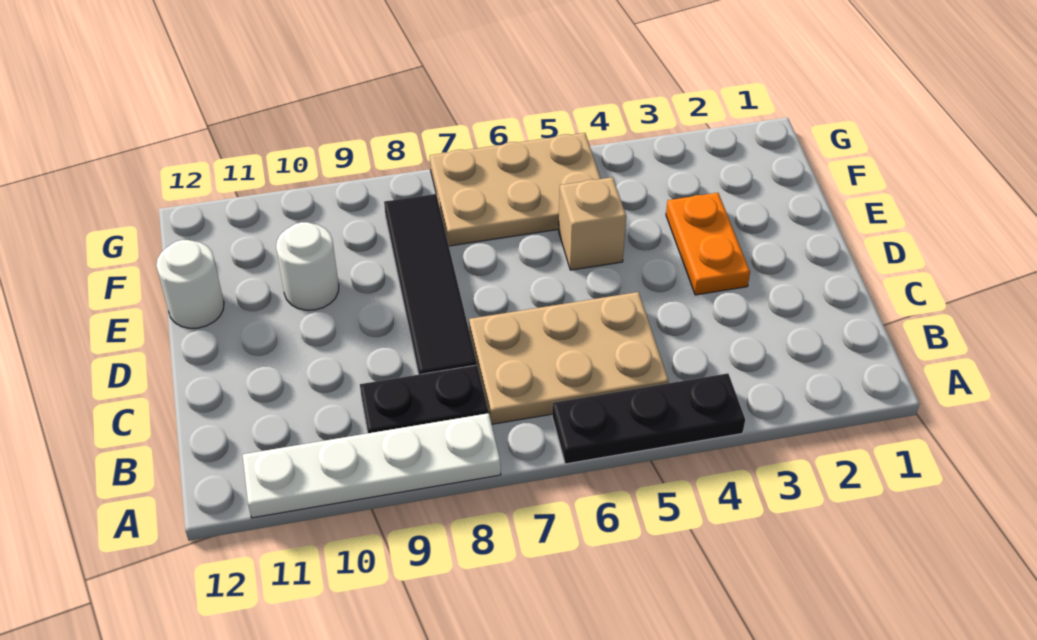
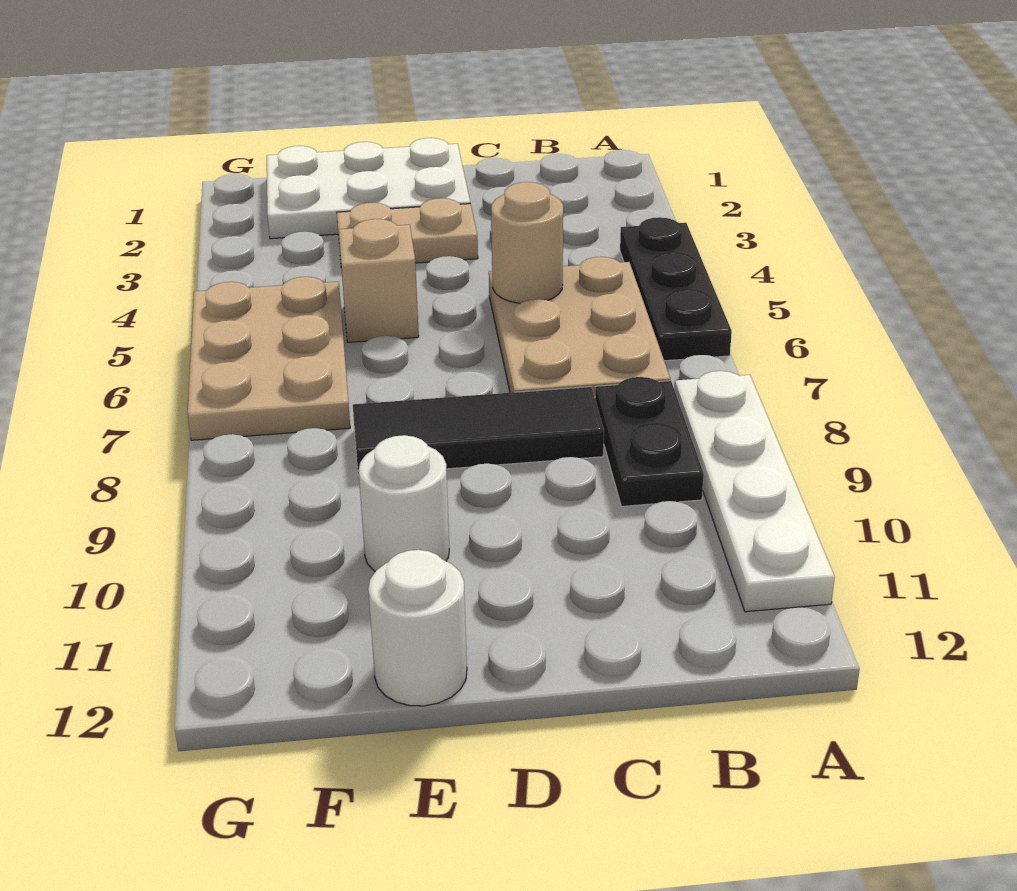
none -> tan round brick C5 level 2
black tile C8:F8 level 1 -> black tile C8:E8 level 1
none -> white plate D1:F2 level 1
orange plate D3:E3 level 1 -> tan plate D3:E3 level 1

